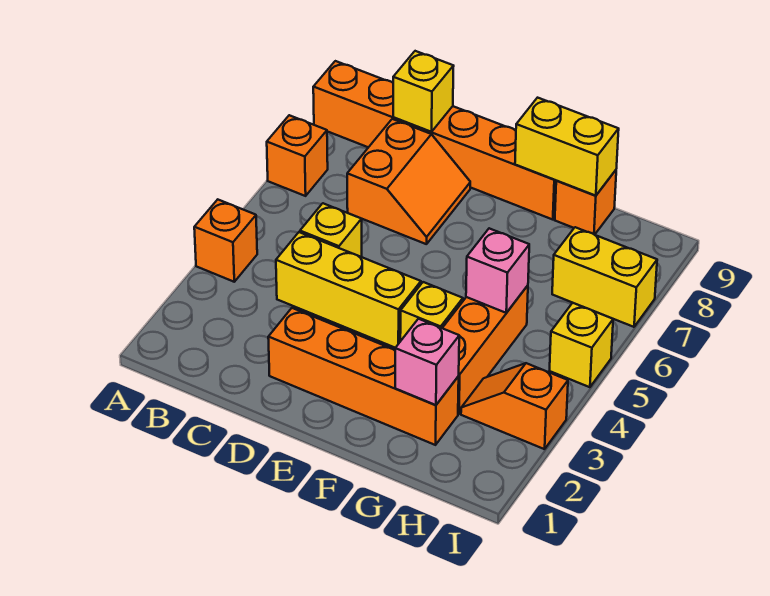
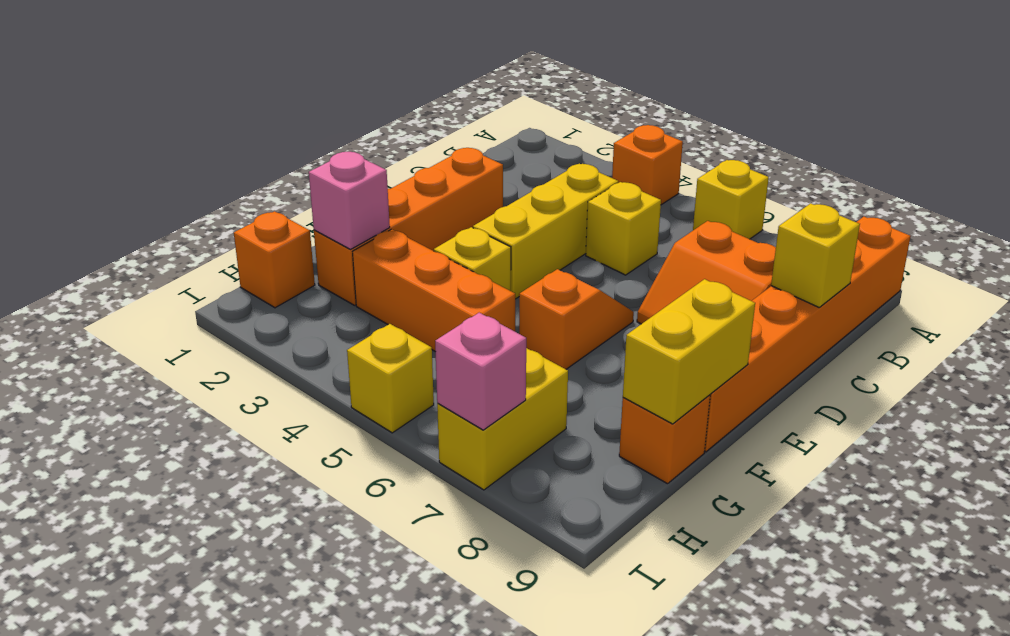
none -> yellow brick A6 level 1
orange brick A7 level 1 -> orange brick H1 level 1
pink brick G5 level 2 -> pink brick I7 level 2
orange slope H3:I3 level 1 top I -> orange slope E6:F6 level 1 top F

